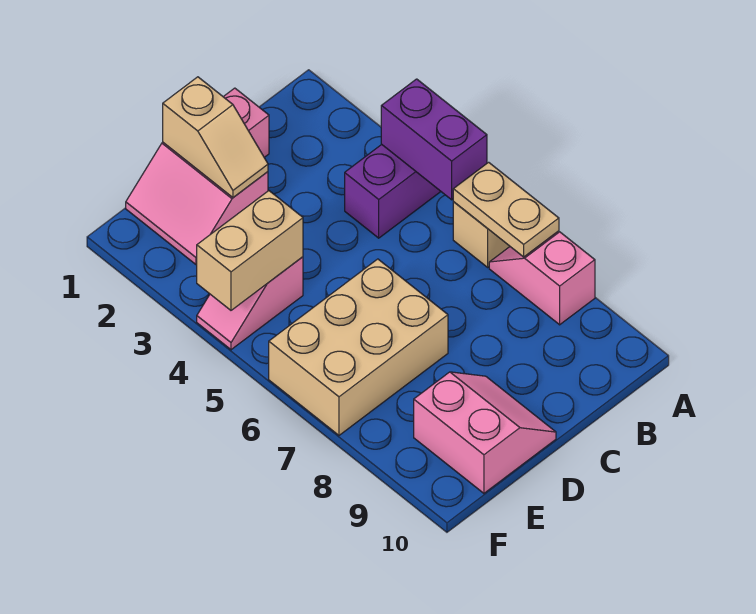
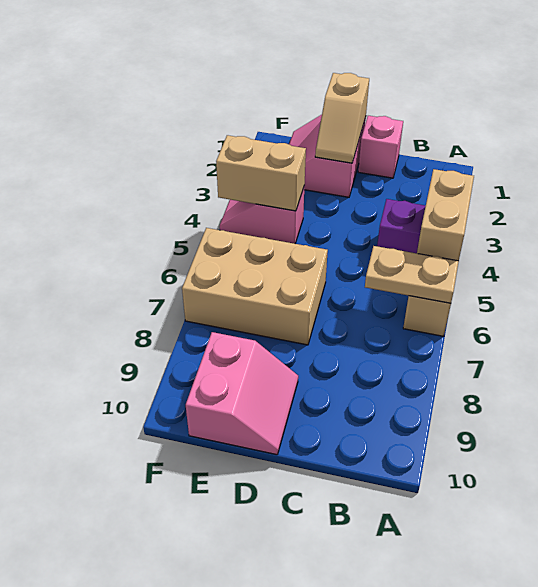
purple brick A4:A5 level 2 -> tan brick A4:A5 level 2
tan plate A6:A7 level 2 -> tan plate A6:B6 level 2
pink slope A7:A8 level 1 top 8 -> none

